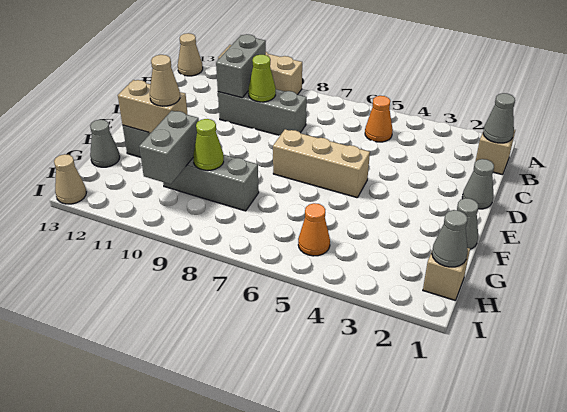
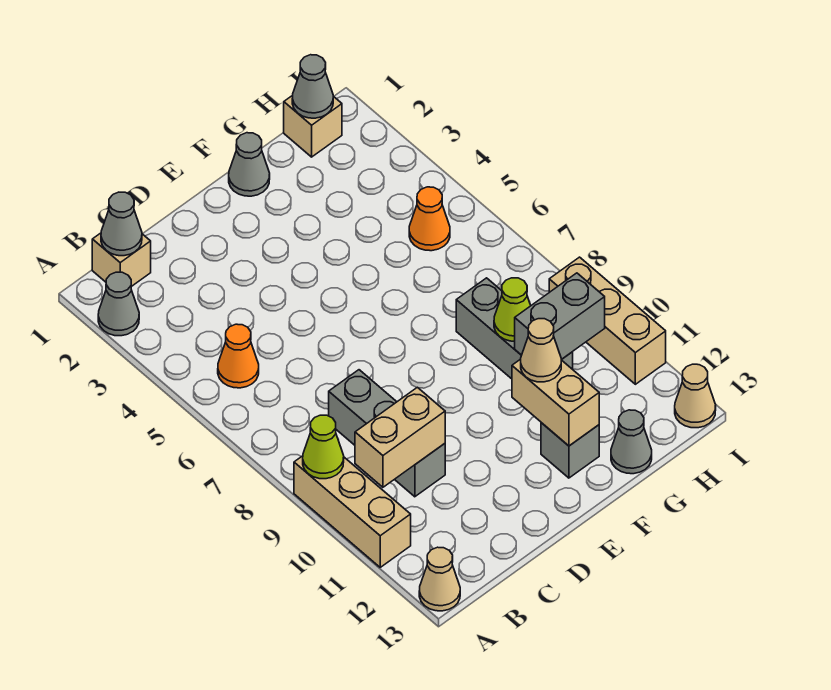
grey brick B10:C10 level 2 -> tan brick B10:C10 level 2
lime cone C9 level 2 -> lime cone A9 level 2
grey cone D1 level 1 -> grey cone A2 level 1
tan brick E5:E7 level 1 -> tan brick I9:I11 level 1

